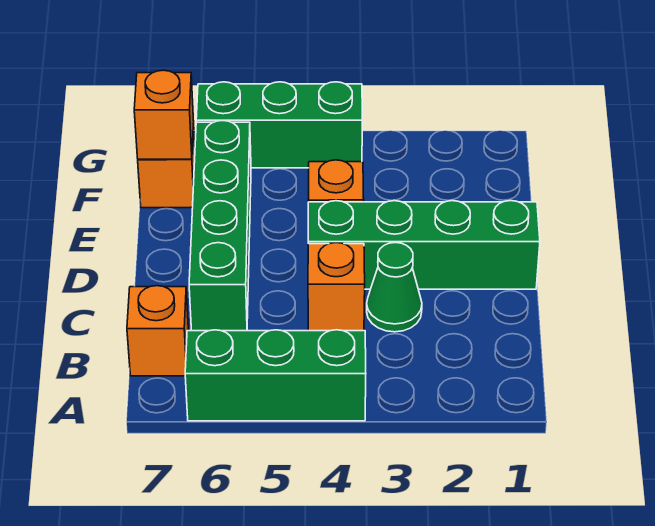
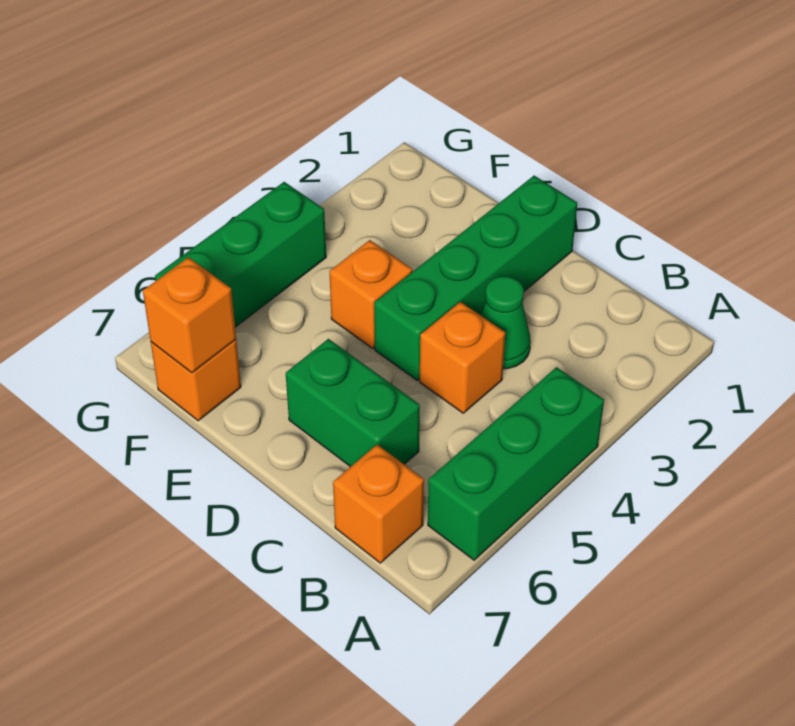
green brick C6:F6 level 1 -> green brick C6:D6 level 1

